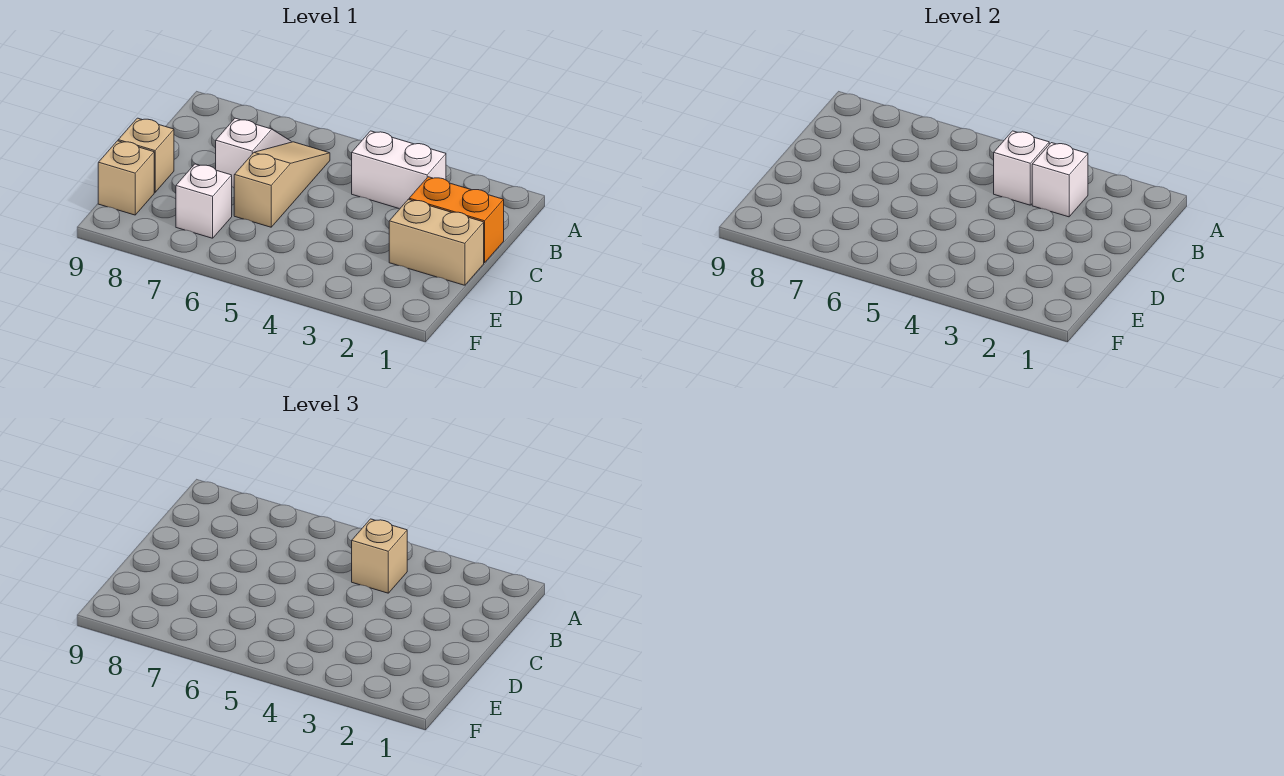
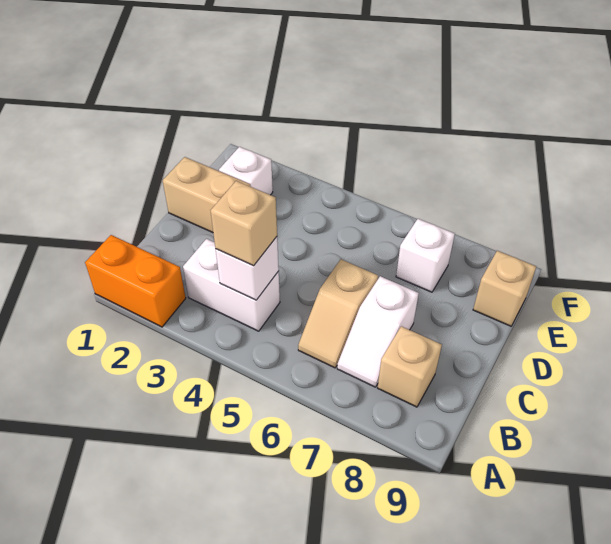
white brick B3 level 2 -> white brick E2 level 1
tan slope B6:D6 level 1 top D -> tan slope B6:C6 level 1 top C
orange brick C1:C2 level 1 -> orange brick A1:A2 level 1
tan brick D9 level 1 -> tan brick B8 level 1

